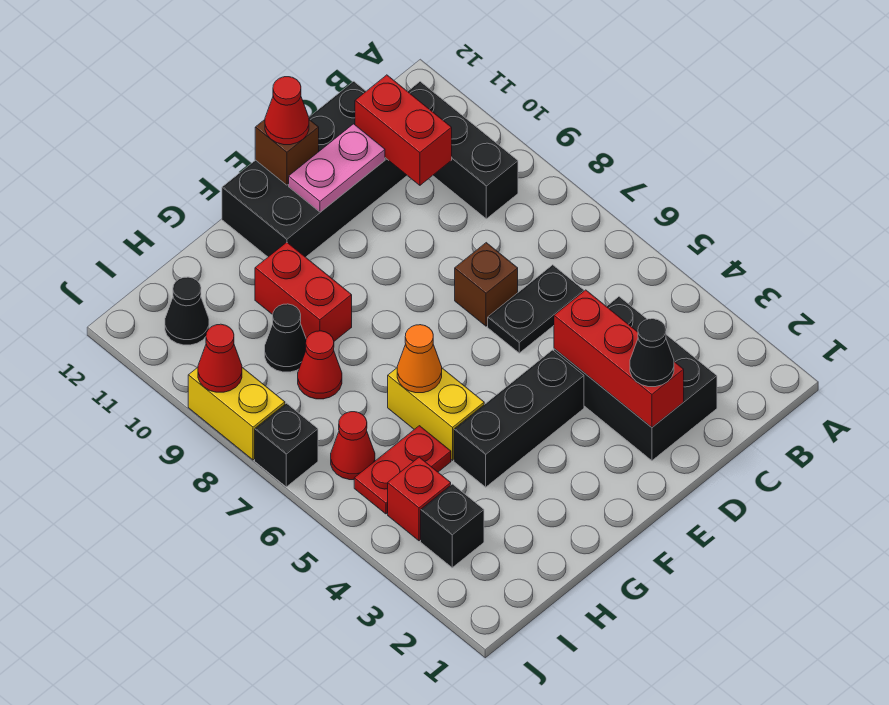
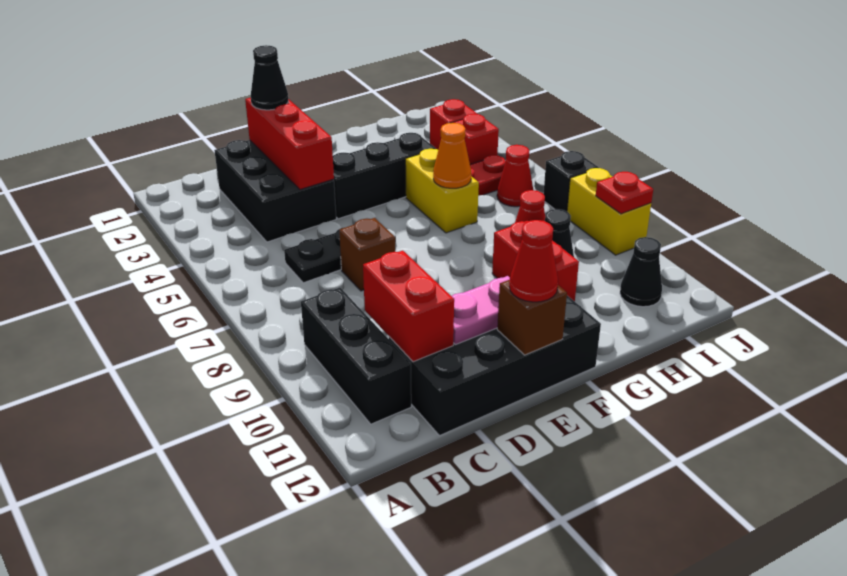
black brick I3 level 1 -> red brick I3 level 1
red cone J9 level 2 -> red plate J9 level 2

